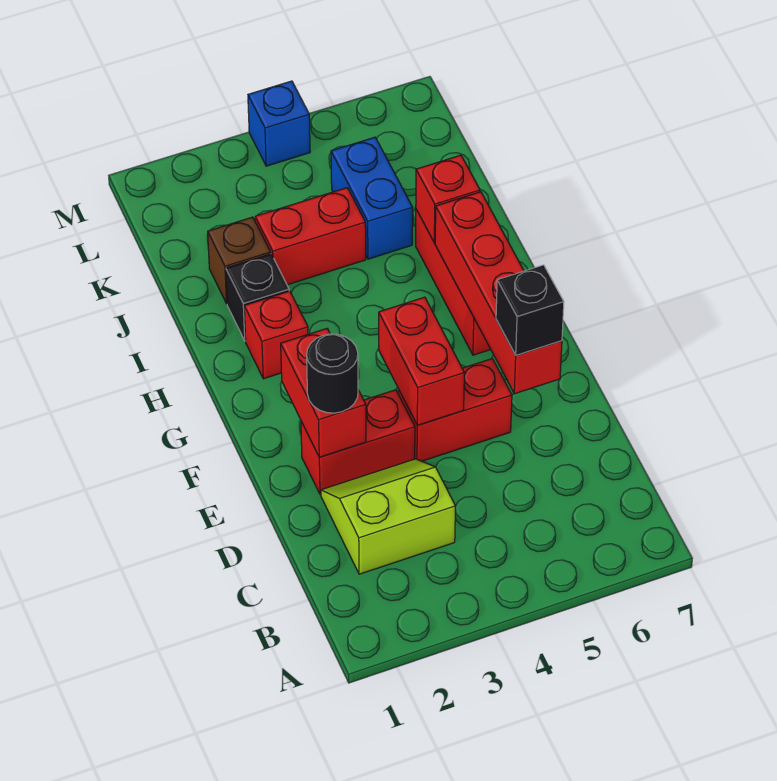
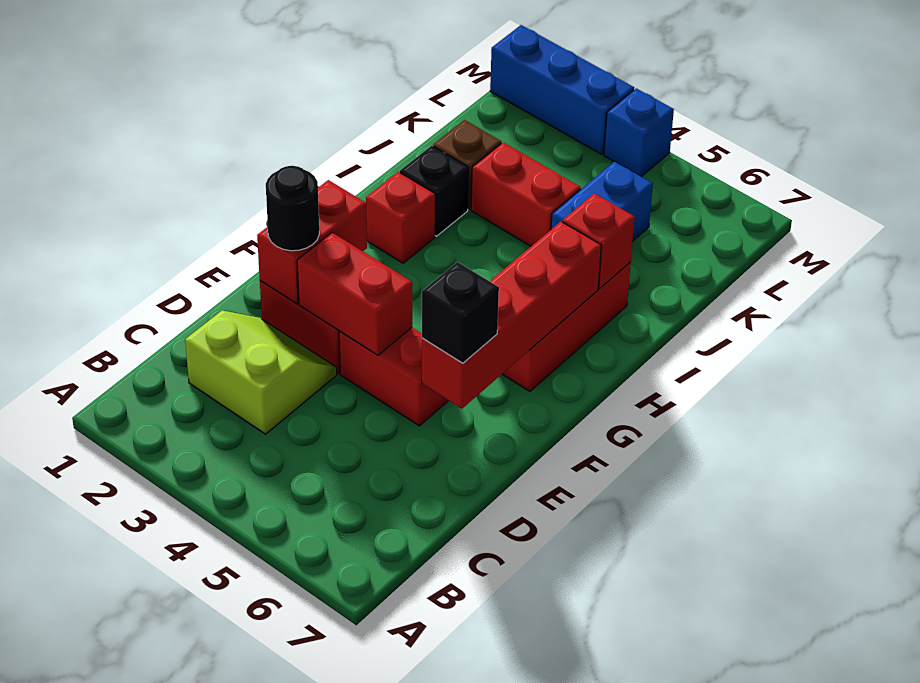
red brick E4:F4 level 2 -> red brick E3:E4 level 2
none -> blue brick M1:M3 level 1

